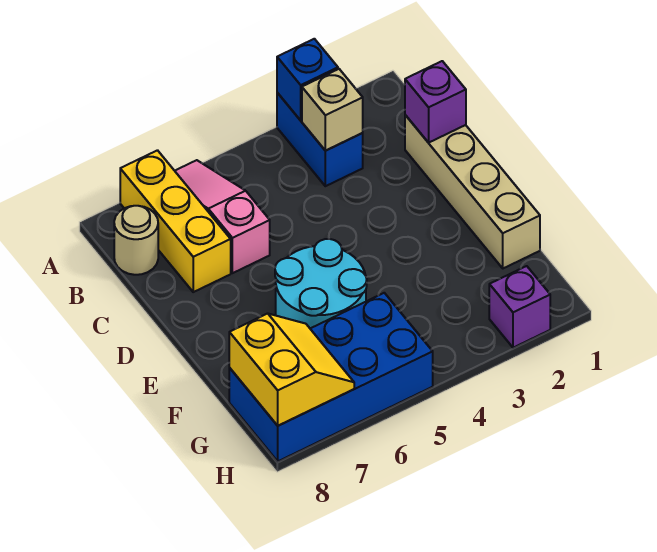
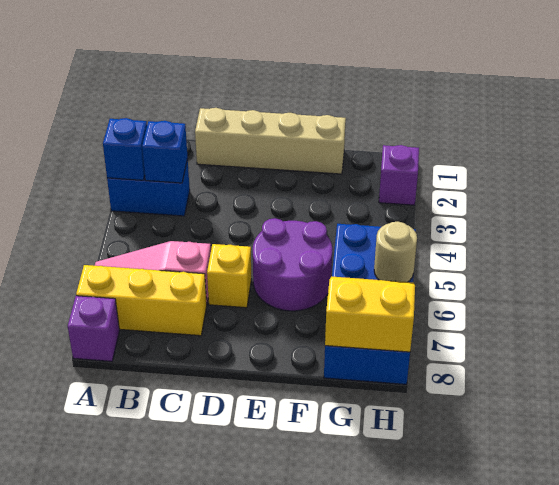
tan brick B3 level 2 -> blue brick B3 level 2
tan round brick B8 level 1 -> tan round brick H6 level 2
purple brick C1 level 2 -> purple brick A8 level 1
none -> yellow brick D6 level 1
cyan round brick E5:F6 level 1 -> purple round brick E5:F6 level 1

